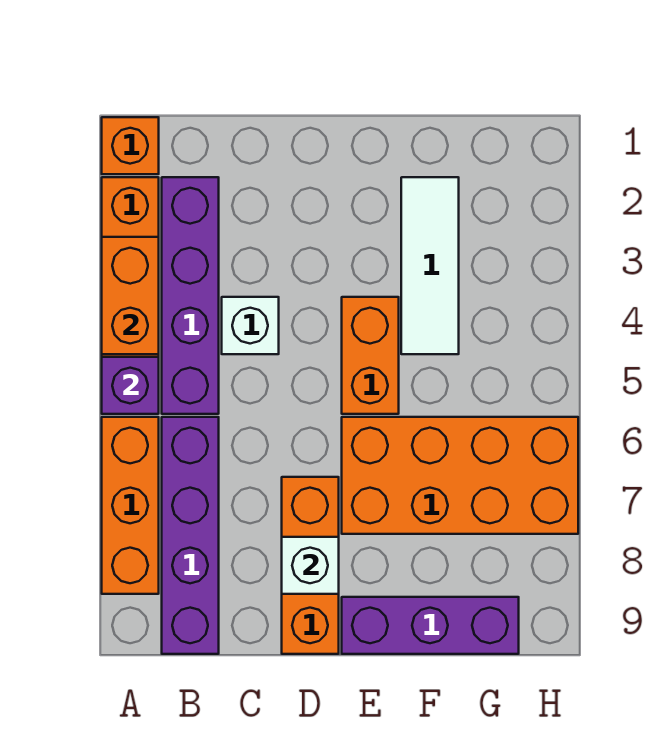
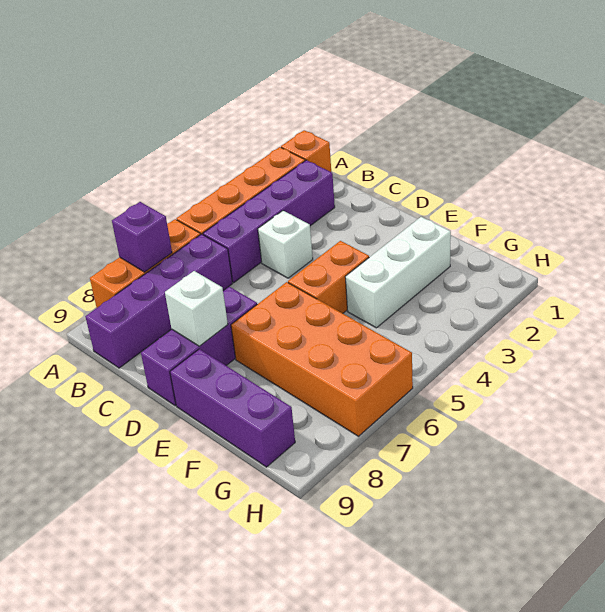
orange brick A3:A4 level 2 -> none
purple brick A5 level 2 -> purple brick A7 level 2
orange brick D7:D9 level 1 -> purple brick D7:D9 level 1
white tile F2:F4 level 1 -> white brick F2:F4 level 1

